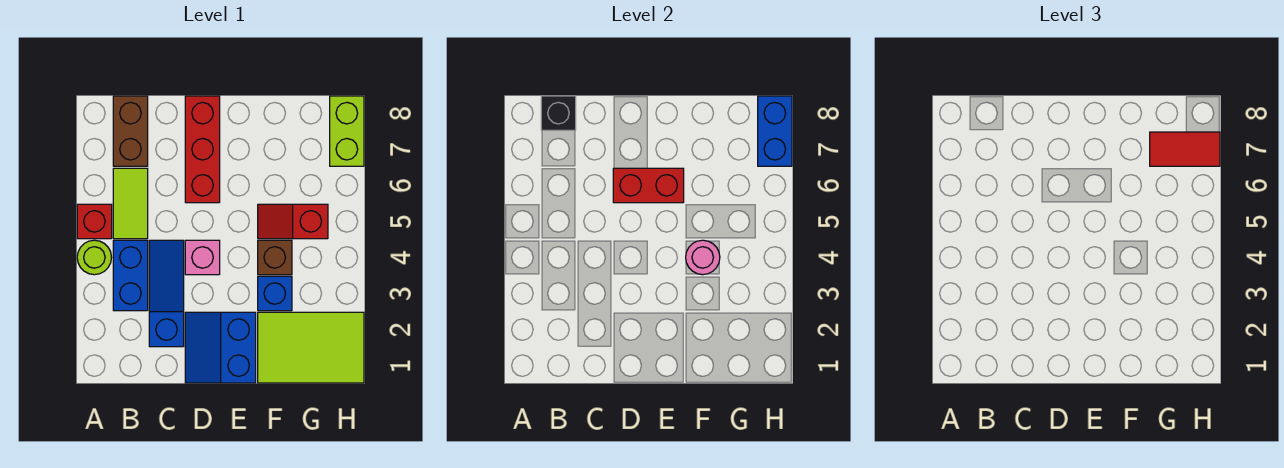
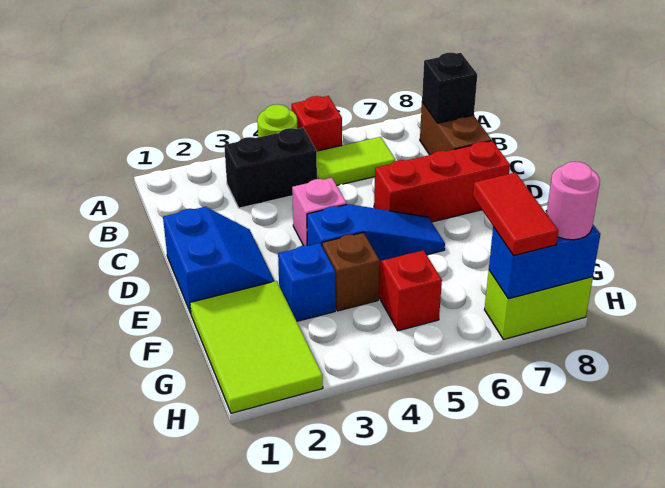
blue brick B3:B4 level 1 -> black brick B3:B4 level 1
brown brick B7:B8 level 1 -> brown brick B8:C8 level 1
blue slope C2:C4 level 1 top 2 -> blue slope E4:E6 level 1 top 4
blue slope D1:E2 level 1 top E -> blue slope D1:E2 level 1 top 1
red brick D6:E6 level 2 -> none
pink round brick F4 level 2 -> pink round brick H8 level 3

